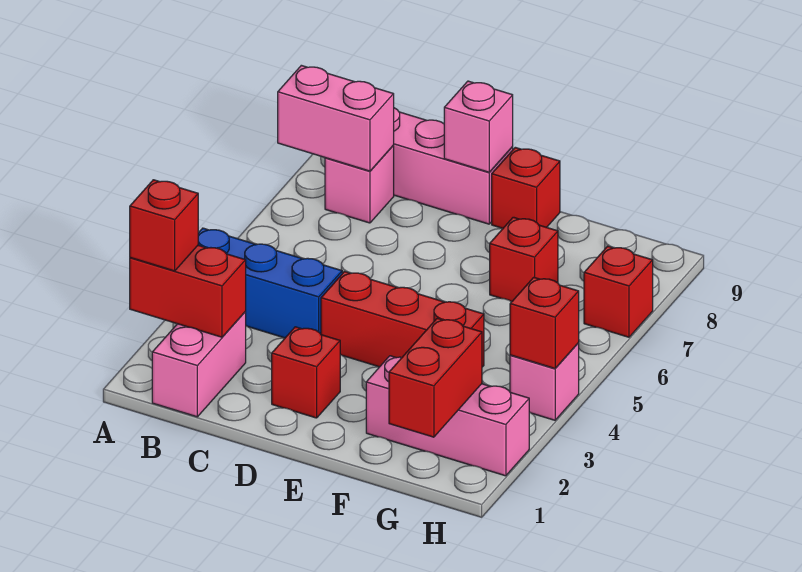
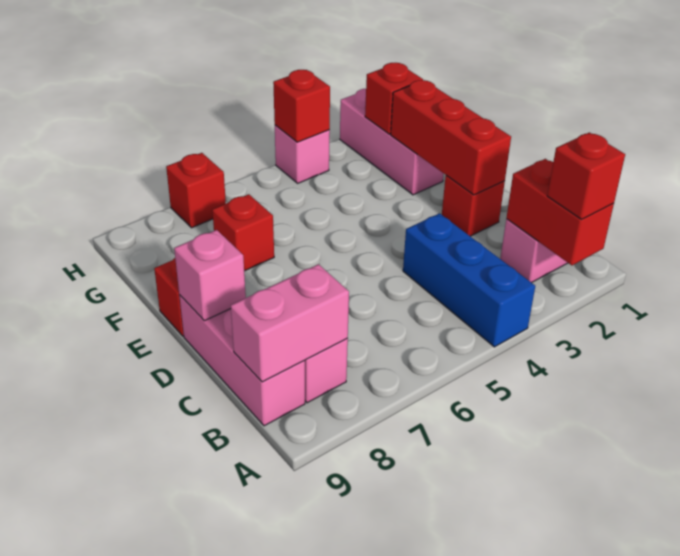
pink brick A8:B8 level 2 -> pink brick B8:B9 level 2
red brick D4:F4 level 1 -> red brick D2:F2 level 2
red brick G1:G2 level 2 -> red brick G2 level 2

